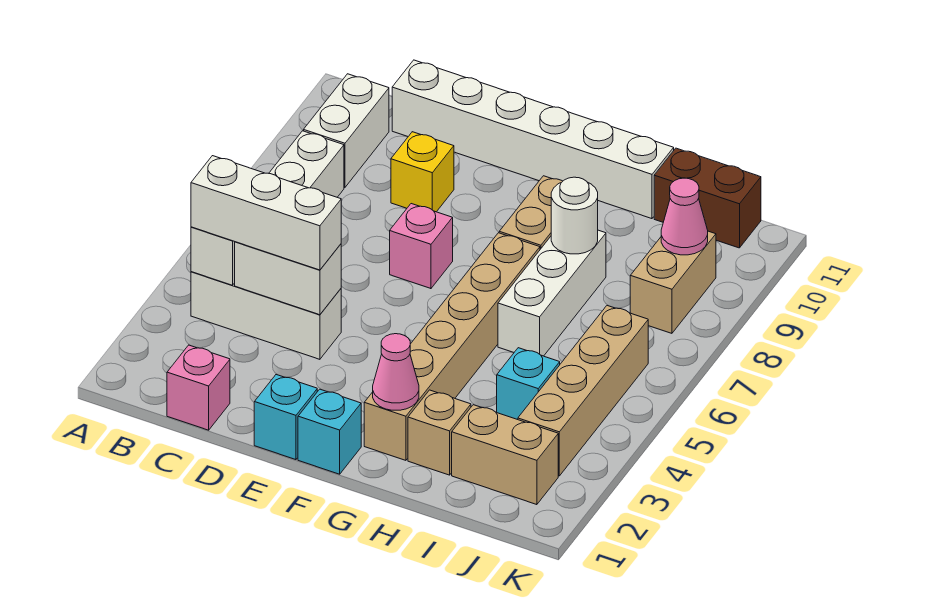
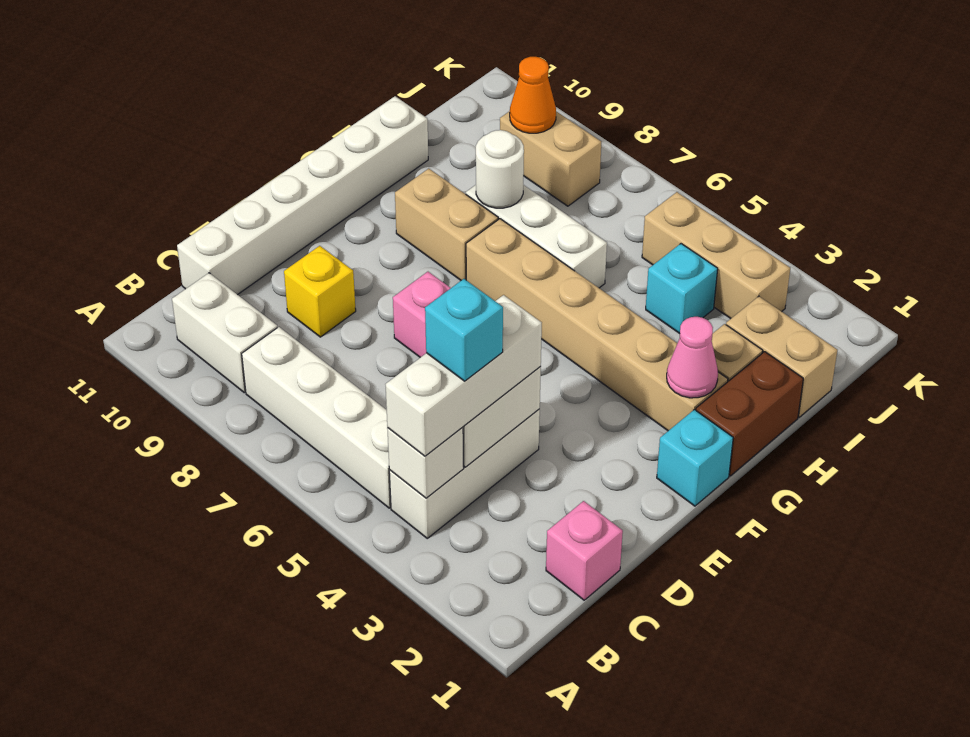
cyan brick E1 level 1 -> cyan brick C4 level 4
tan brick I2:J2 level 1 -> tan brick I1:I2 level 1
brown brick I11:J11 level 1 -> brown brick G1:H1 level 1
tan brick J3:J6 level 1 -> tan brick J3:J5 level 1
pink cone J9 level 2 -> orange cone J9 level 2

